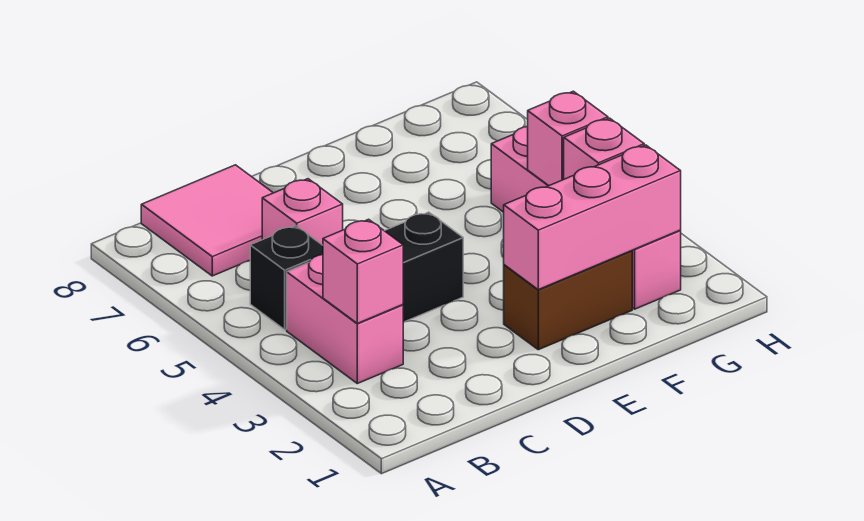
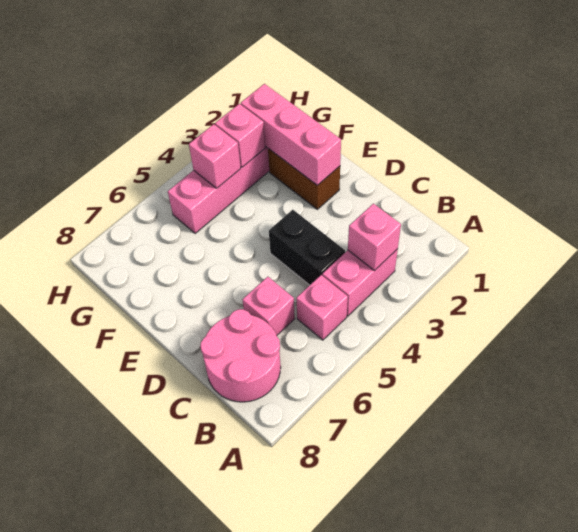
black brick B5 level 1 -> pink brick B5 level 1
pink tile B7:C8 level 1 -> pink round brick B7:C8 level 1

